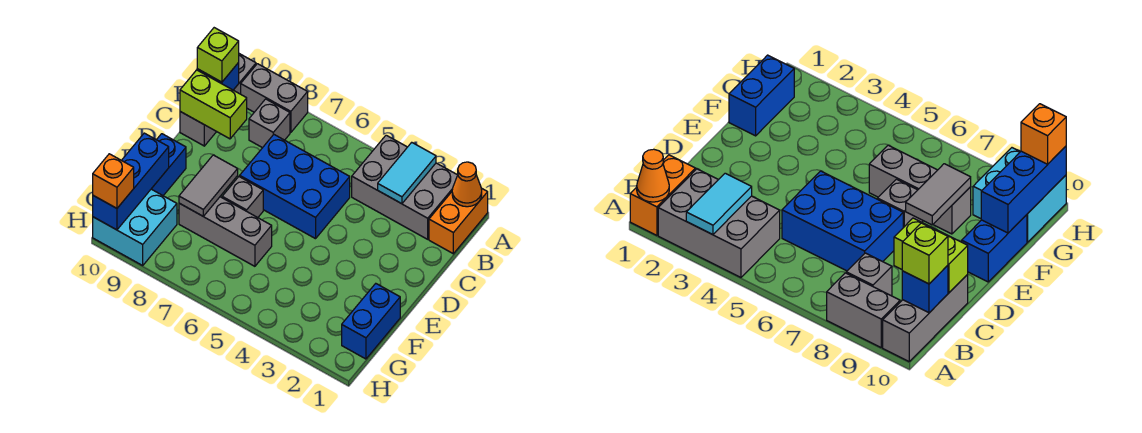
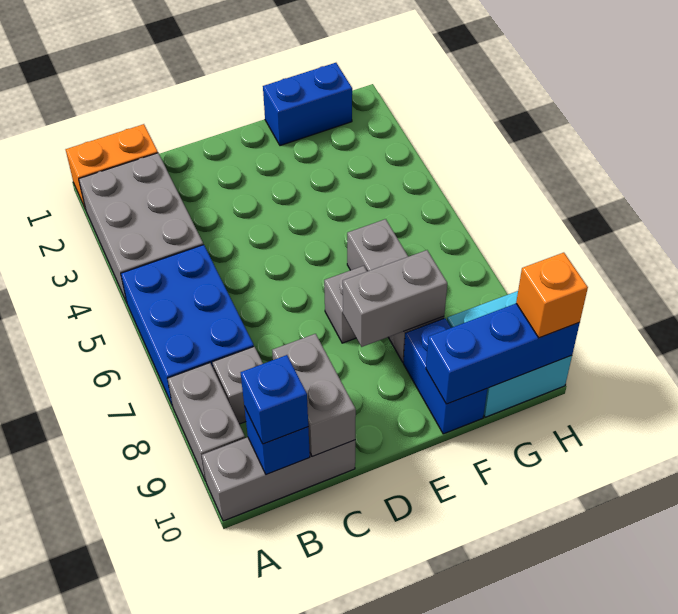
orange cone A1 level 2 -> none
cyan tile A3:B3 level 2 -> none
lime brick B10 level 3 -> blue brick B10 level 3
blue brick C5:D7 level 1 -> blue brick A5:B7 level 1
lime brick C9:C10 level 2 -> grey brick C9:C10 level 2
grey tile E8:F8 level 2 -> grey brick E8:F8 level 2
blue brick E10:F10 level 1 -> blue brick F9:F10 level 1

